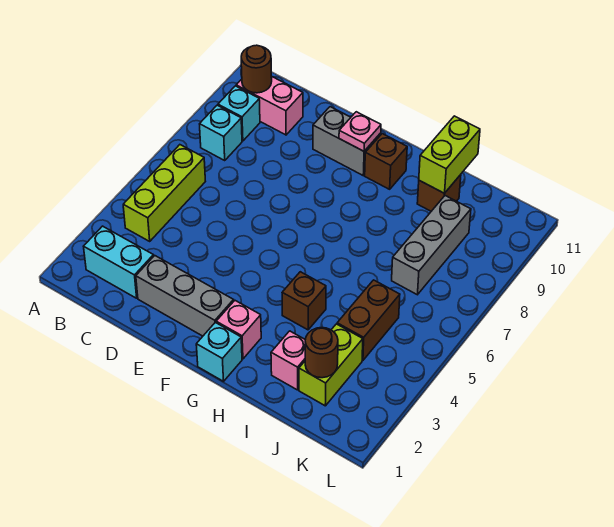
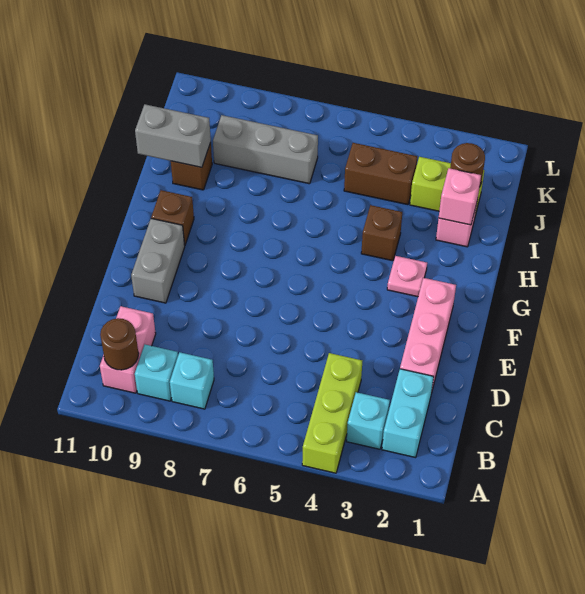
lime brick B4:B6 level 1 -> lime brick A4:C4 level 1
grey brick D2:F2 level 1 -> pink brick D2:F2 level 1
pink plate F10 level 2 -> pink plate G3 level 1
cyan brick G1 level 1 -> cyan brick B3 level 1
pink brick G2 level 1 -> pink brick I2 level 2
lime brick I10:I11 level 2 -> grey brick I10:I11 level 2

